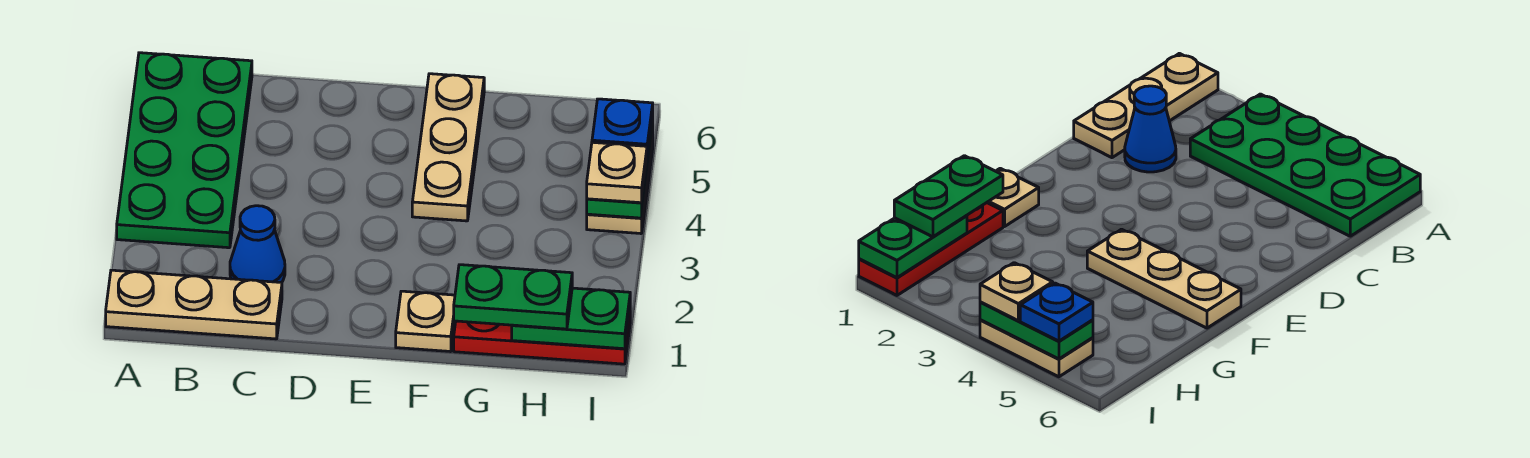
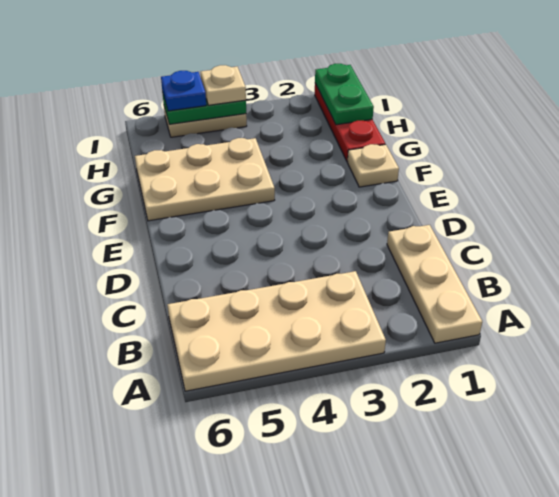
green plate A3:B6 level 1 -> tan plate A3:B6 level 1
blue cone C2 level 1 -> none
tan plate F4:F6 level 1 -> tan plate F4:G6 level 1
green plate G1:H1 level 3 -> none

